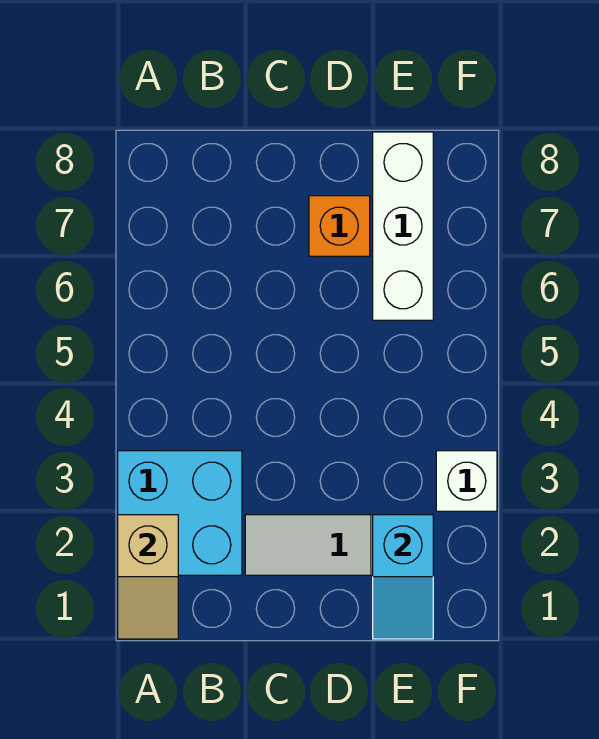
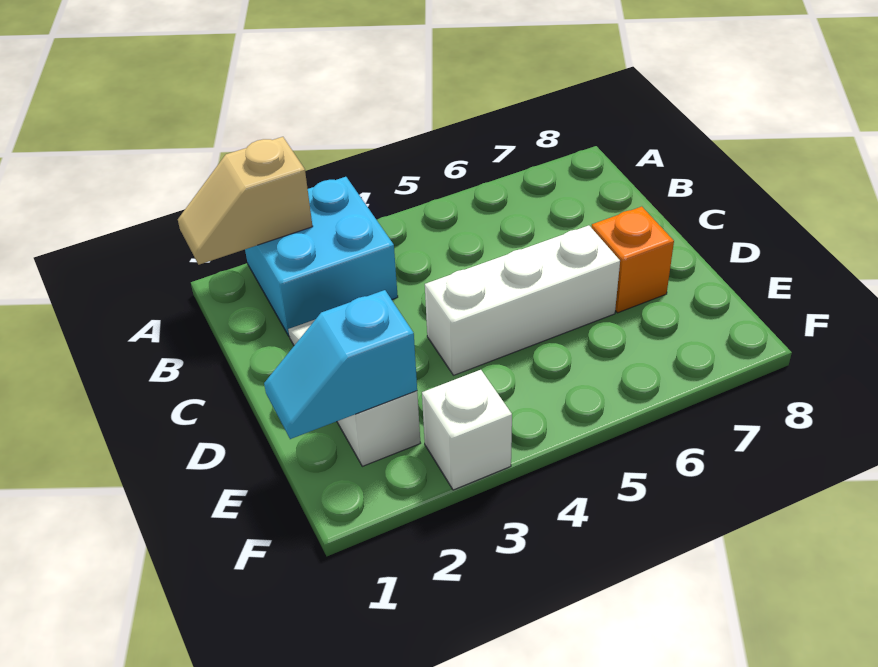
white brick E6:E8 level 1 -> white brick D4:D6 level 1

